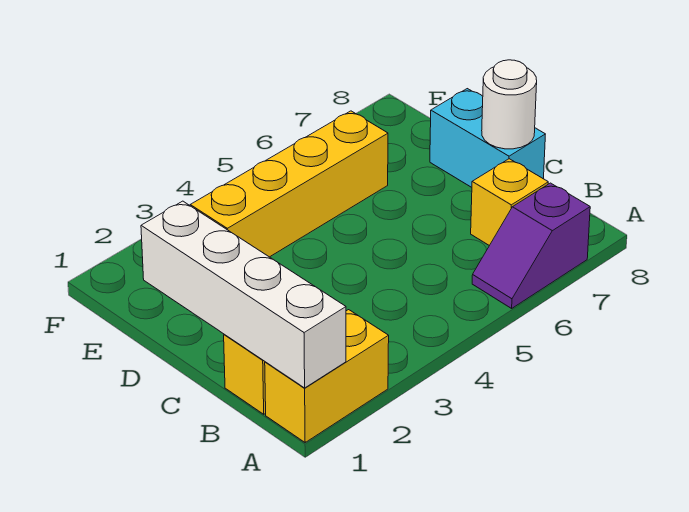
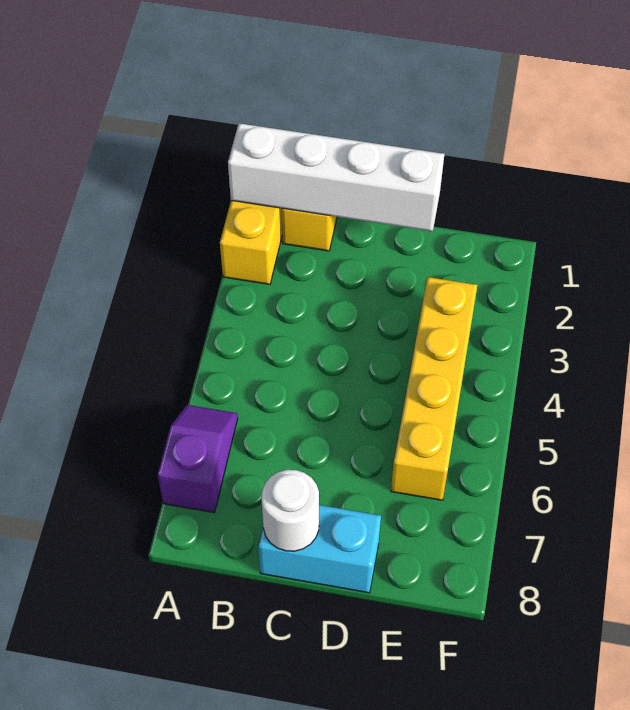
yellow brick B7 level 1 -> none

